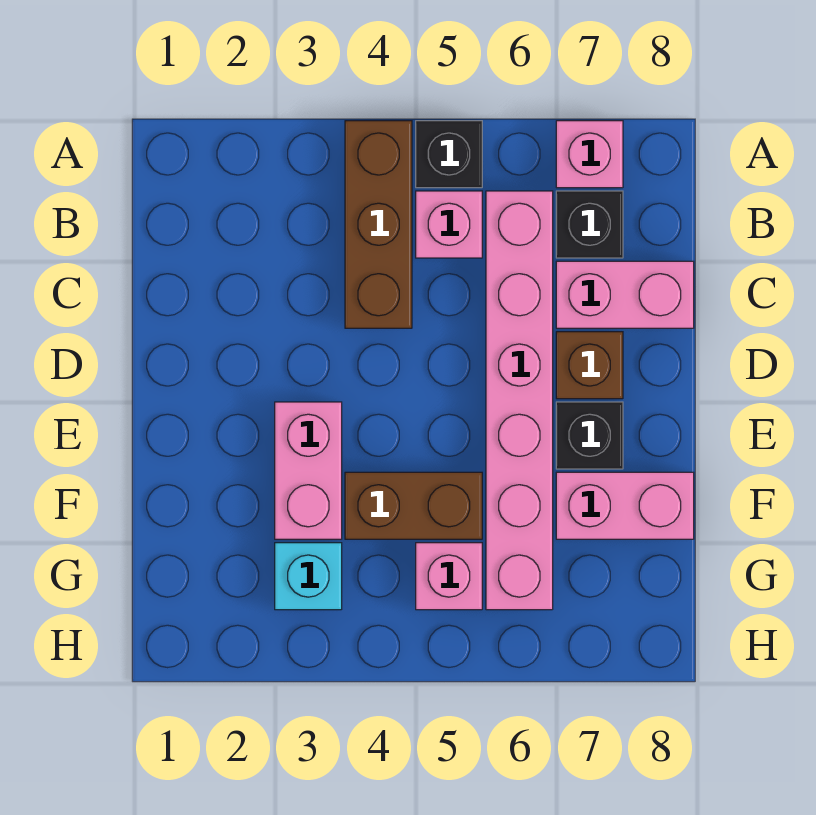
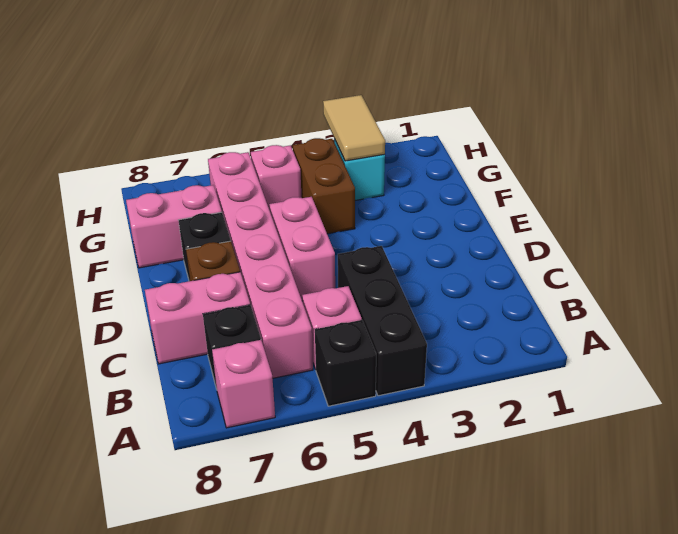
brown brick A4:C4 level 1 -> black brick A4:C4 level 1
pink brick E3:F3 level 1 -> pink brick D5:E5 level 1
brown brick F4:F5 level 1 -> brown brick F4:G4 level 1
none -> tan tile G3:H3 level 2

